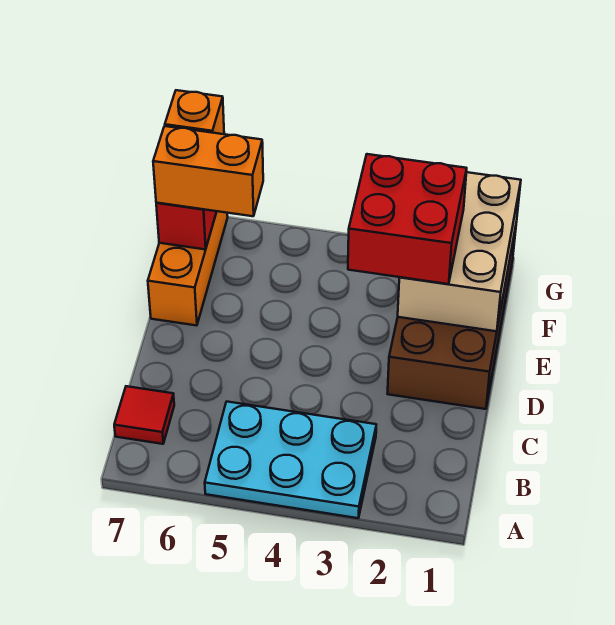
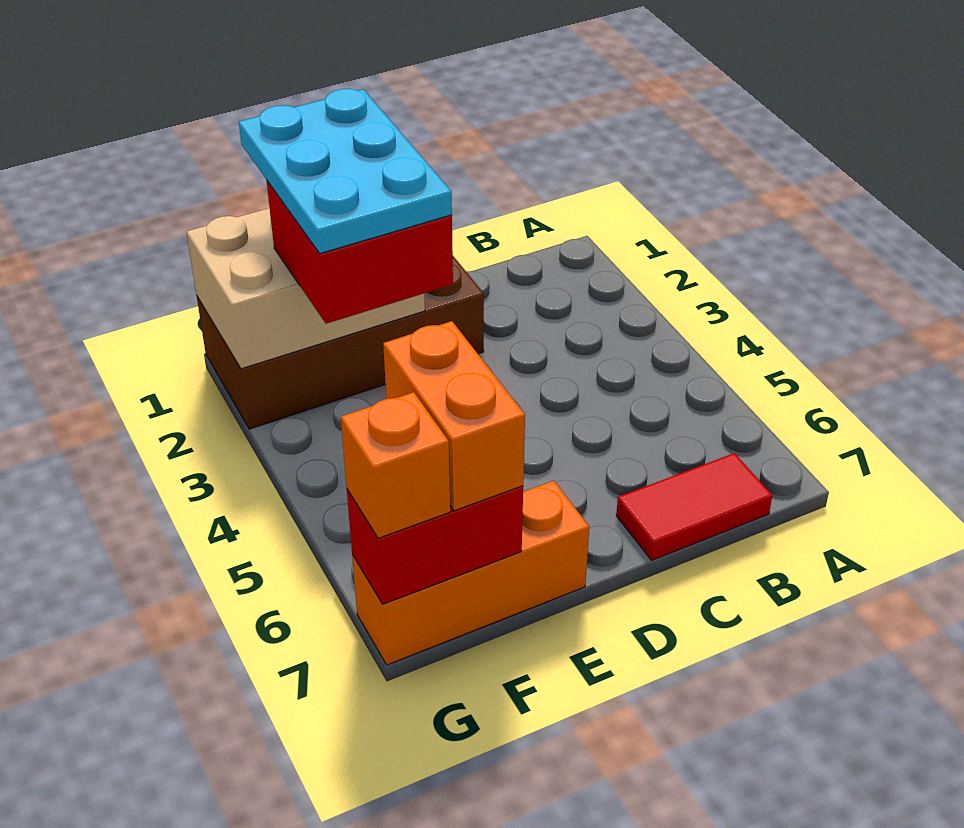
cyan plate A3:B5 level 1 -> cyan plate E1:F3 level 4
red tile B7 level 1 -> red tile B7:C7 level 1

